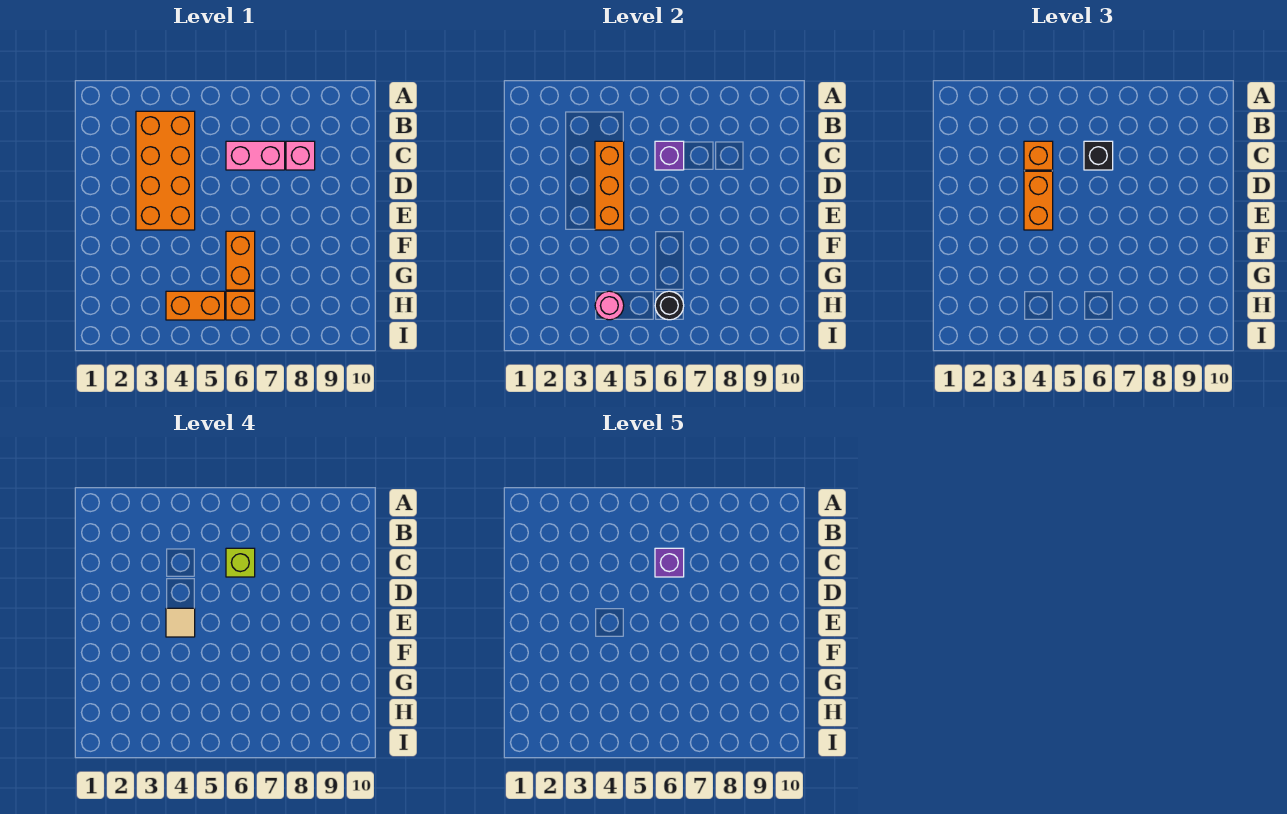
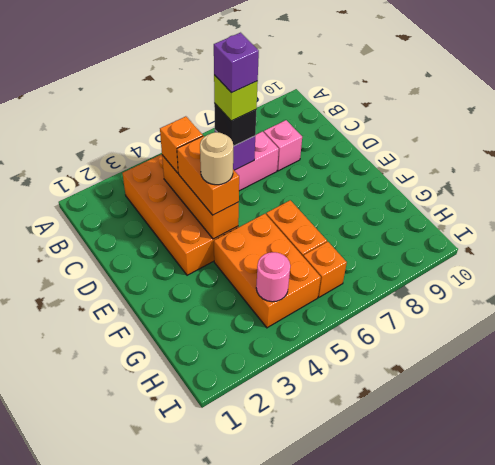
tan tile E4 level 4 -> tan round brick E4 level 4
orange brick H4:H5 level 1 -> orange brick F4:H5 level 1
black round brick H6 level 2 -> none

